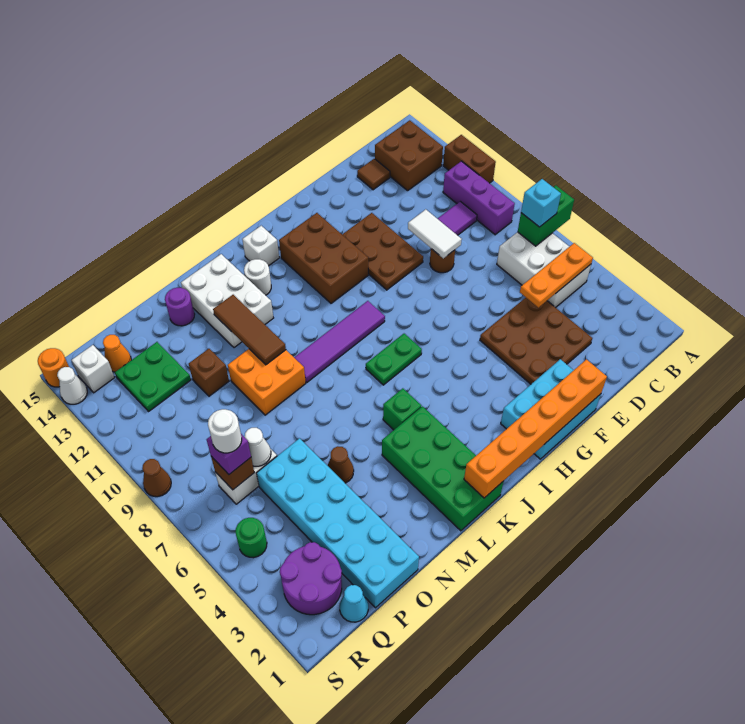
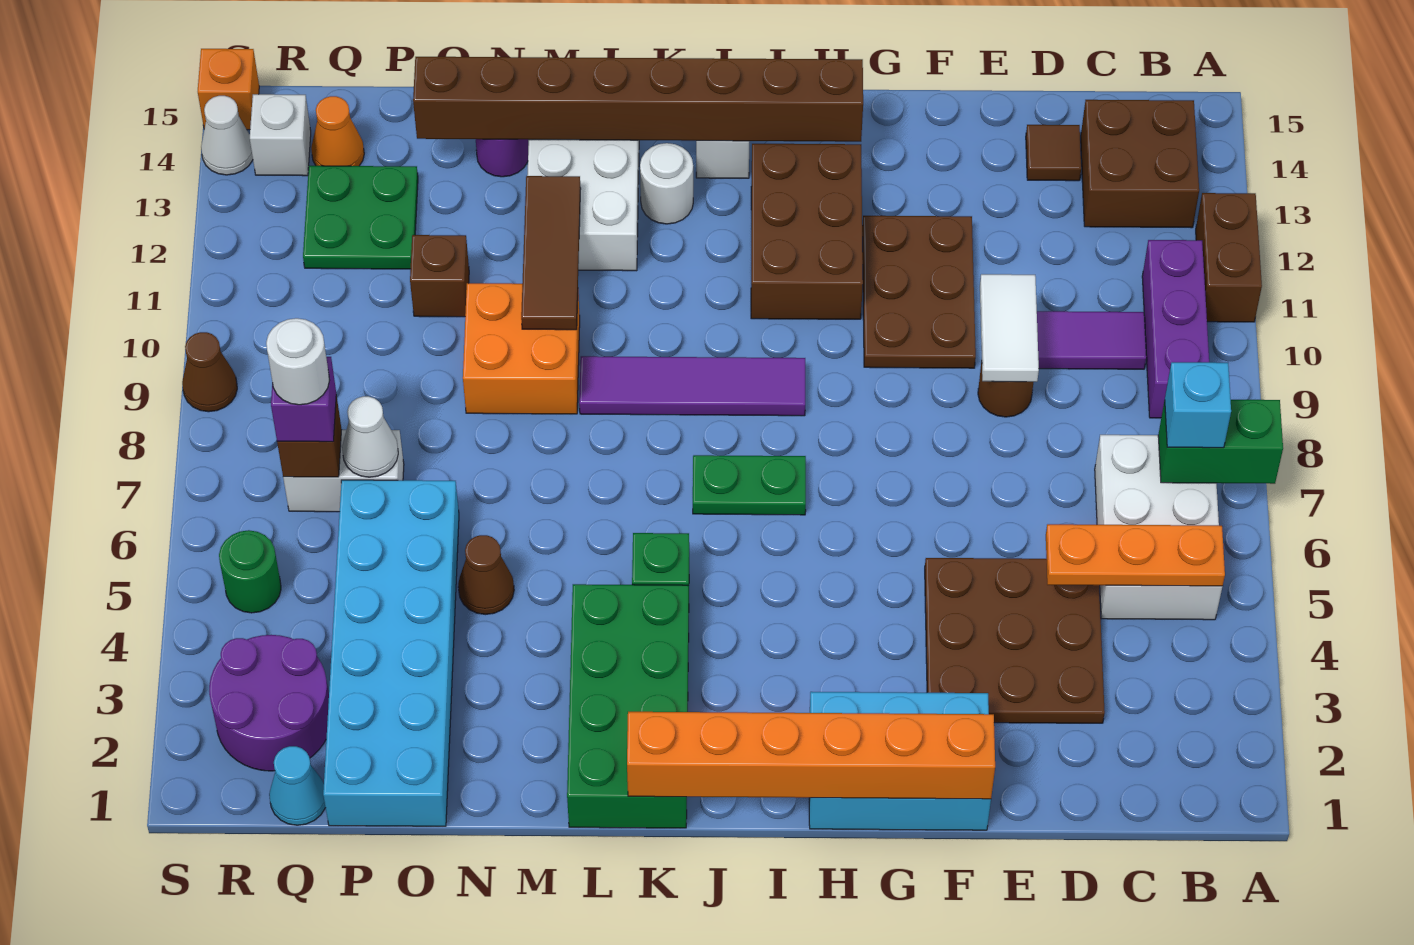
none -> brown brick H14:O14 level 2
orange round brick S15 level 1 -> orange brick S15 level 1

